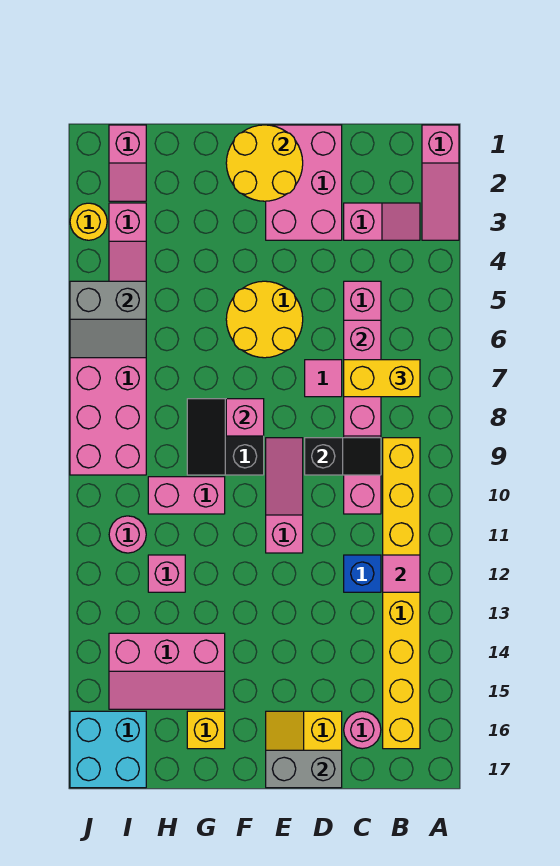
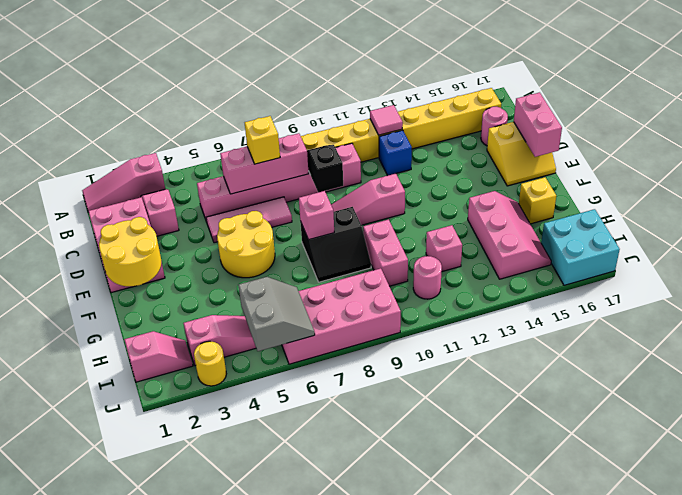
pink slope A1:A3 level 1 top 1 -> pink slope A1:A3 level 1 top 3
yellow brick B7:C7 level 3 -> yellow brick C7 level 3
pink brick D1:E3 level 1 -> pink brick C1:E2 level 1
pink tile D7 level 1 -> pink tile D5:D7 level 1
grey brick D17:E17 level 2 -> pink brick D17:E17 level 2

